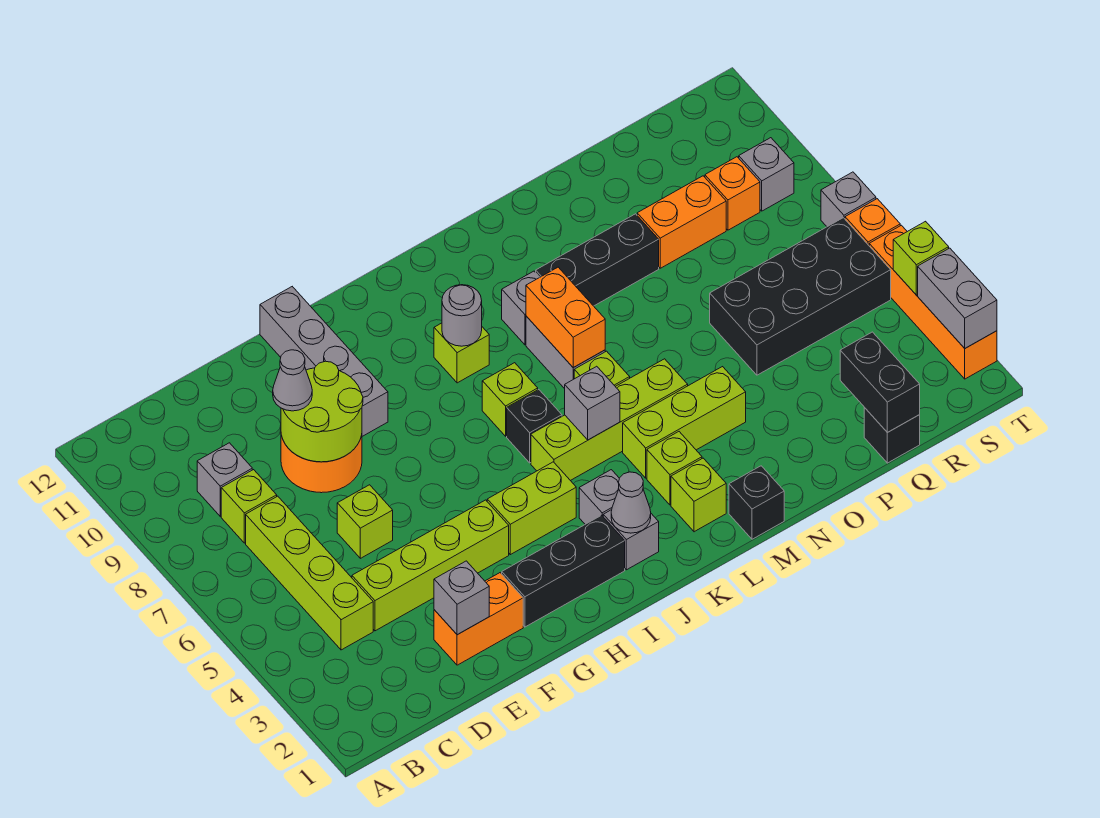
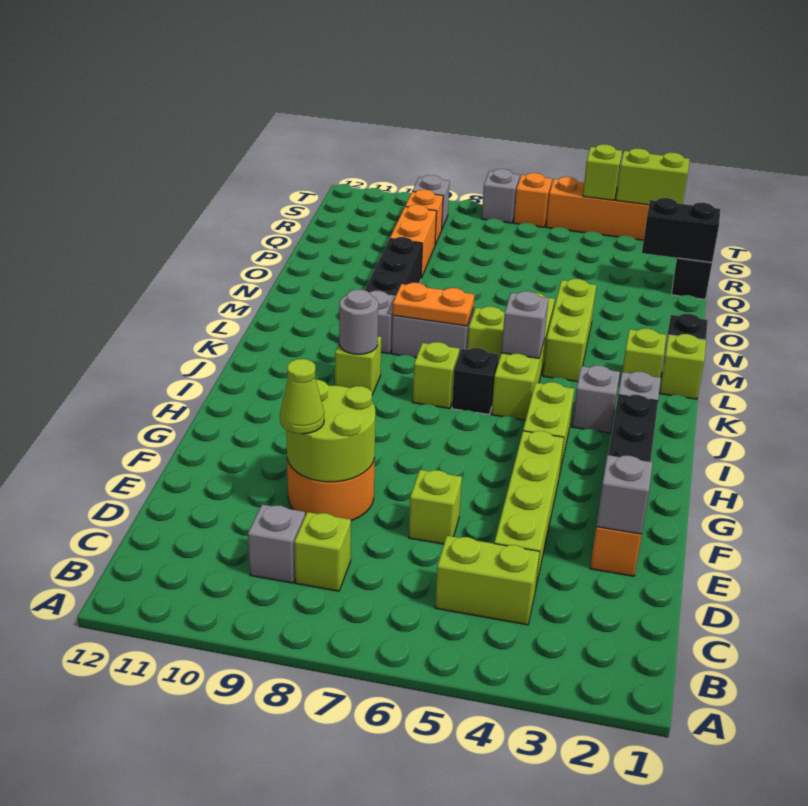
lime brick C4:C7 level 1 -> lime brick C4:C5 level 1
grey cone E9 level 3 -> lime cone E9 level 3
grey brick G9:G12 level 1 -> none
grey cone J2 level 2 -> none
lime brick L3 level 1 -> lime brick L1 level 1
orange brick L7:L8 level 2 -> orange plate L7:L8 level 2
black brick P5:S6 level 1 -> none
grey brick T2:T3 level 2 -> lime brick T2:T3 level 2

